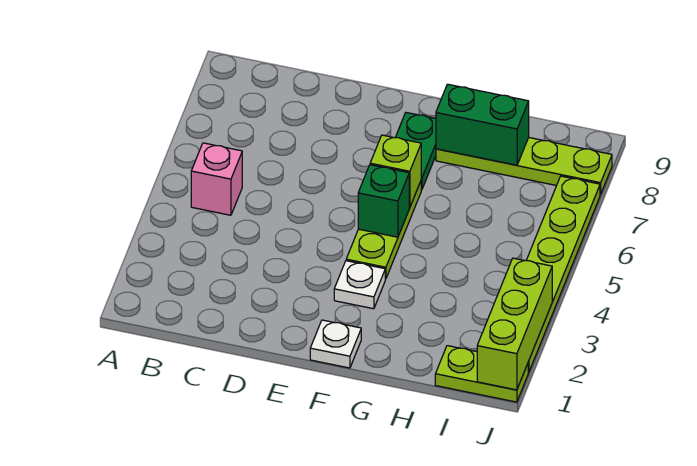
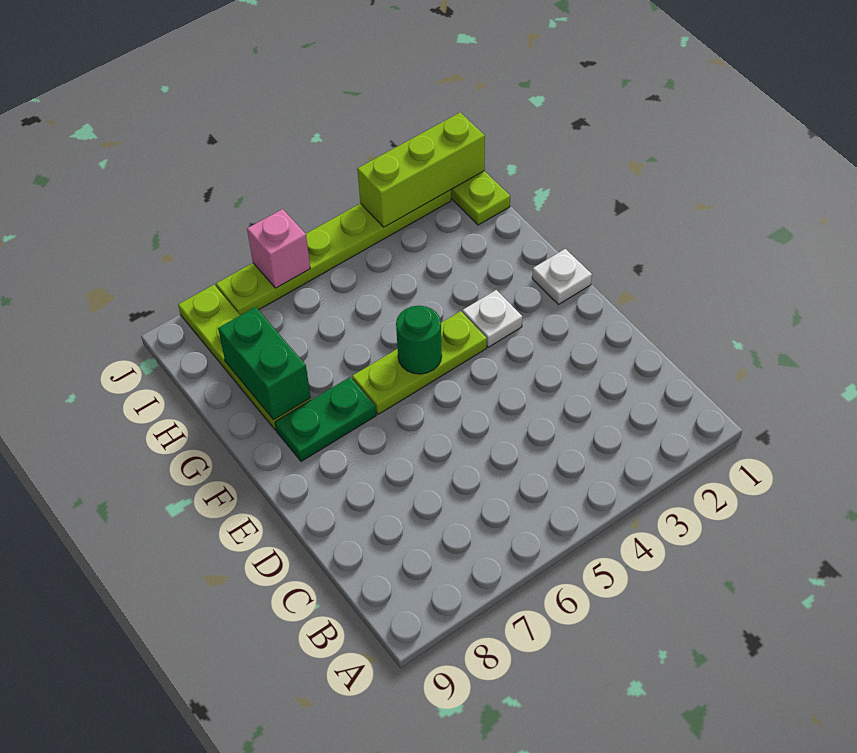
pink brick B5 level 1 -> pink brick J6 level 2
green brick F5 level 2 -> green round brick F5 level 2
lime brick F6 level 2 -> none

